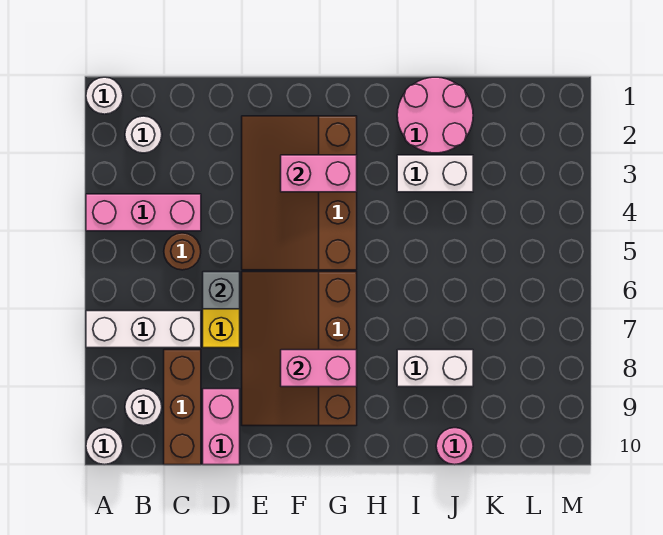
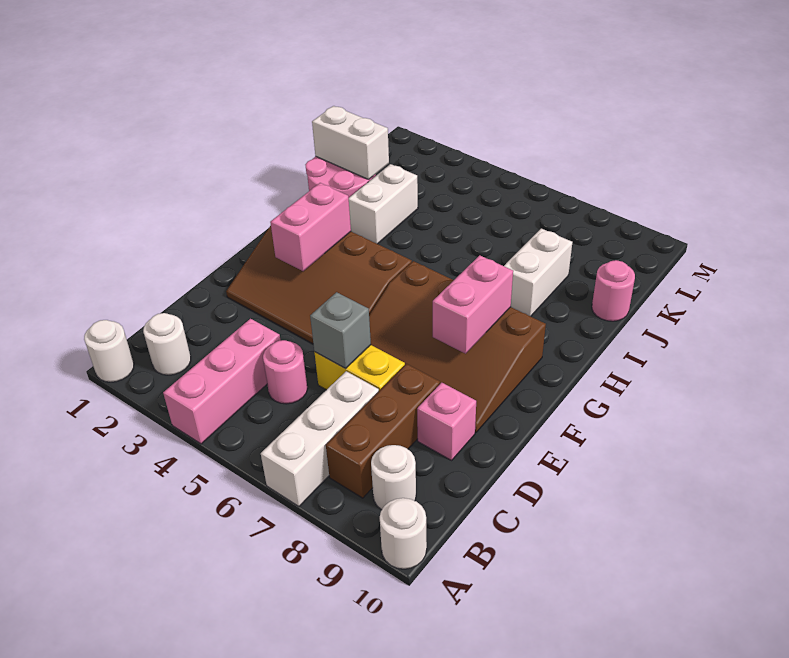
brown round brick C5 level 1 -> pink round brick C5 level 1
brown brick C8:C10 level 1 -> brown brick B8:D8 level 1
pink brick D9:D10 level 1 -> pink brick D9 level 1
none -> white brick J1:J2 level 2

